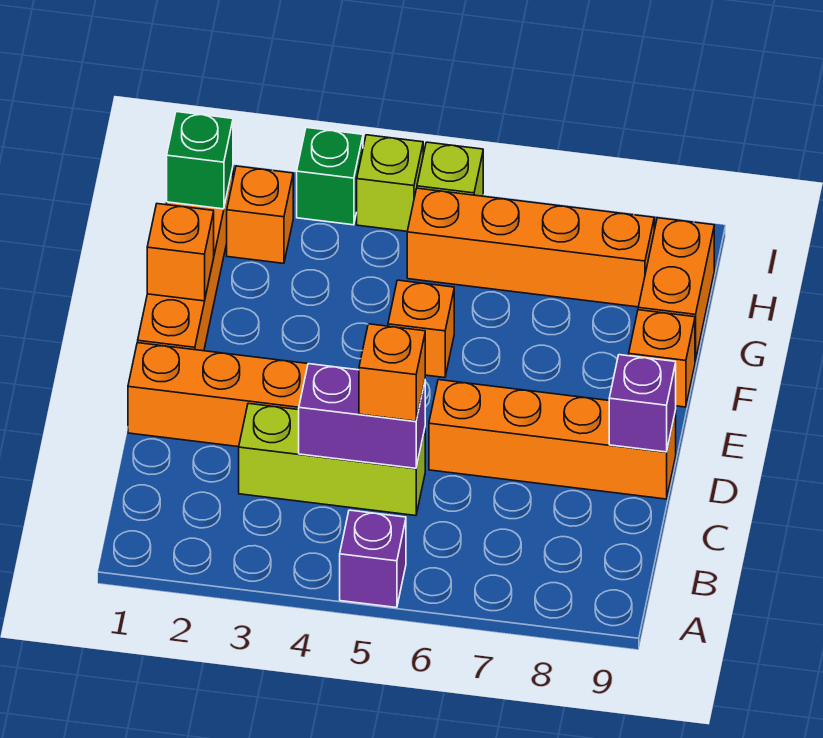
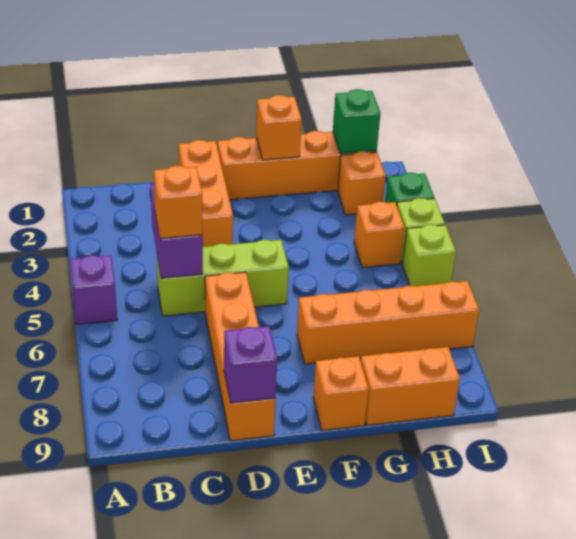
lime brick C3:C5 level 1 -> lime brick C5:E5 level 1
orange brick F5 level 1 -> orange brick H4 level 1
orange brick H5:H8 level 1 -> orange brick F7:I7 level 1

